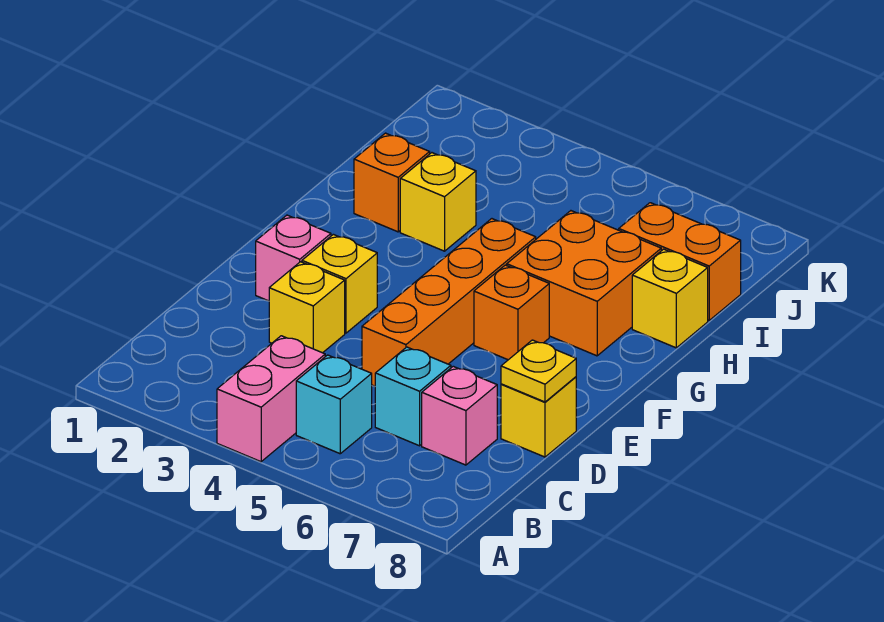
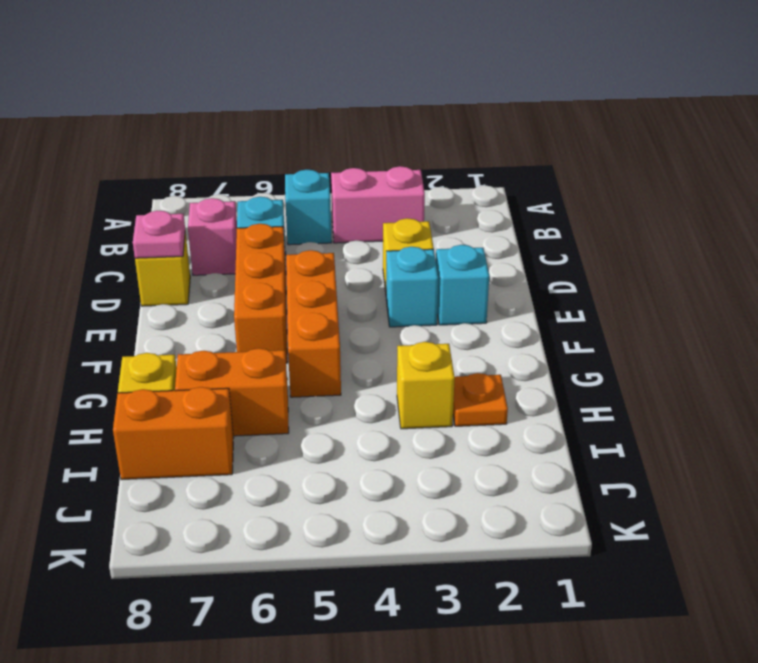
pink brick A4:B4 level 1 -> pink brick B3:B4 level 1
orange brick D5:G5 level 1 -> orange brick E5:G5 level 1
yellow plate D8 level 2 -> pink plate D8 level 2
pink brick E2 level 1 -> cyan brick E2 level 1
yellow brick E3 level 1 -> cyan brick E3 level 1
orange brick F6 level 1 -> orange brick D6:F6 level 1
orange brick G6:H7 level 1 -> orange brick H6:H7 level 1
orange brick H2 level 1 -> orange plate H2 level 1

